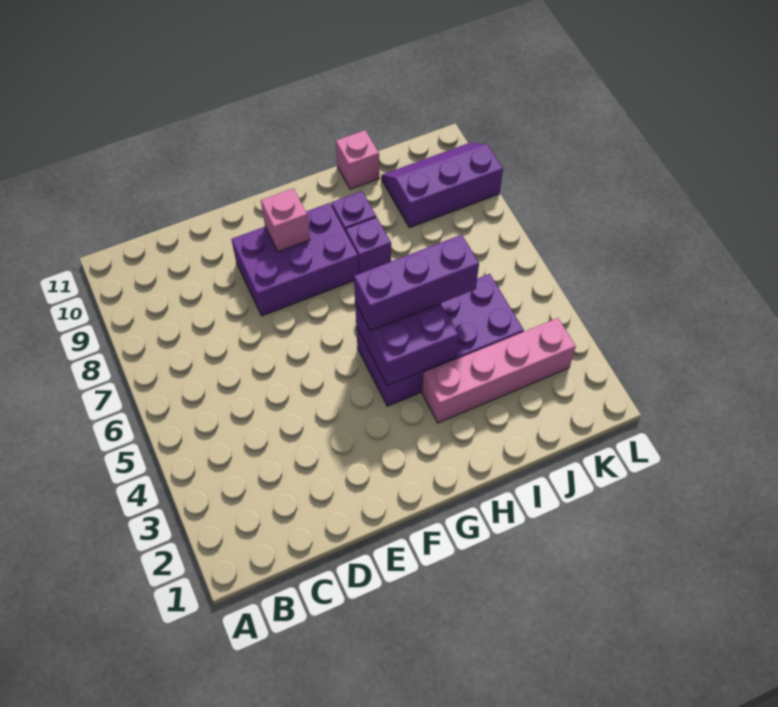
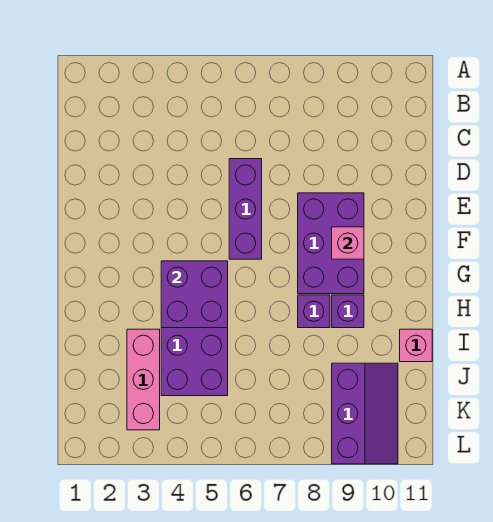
purple brick G5:I5 level 3 -> purple brick D6:F6 level 1
pink brick H3:K3 level 1 -> pink brick I3:K3 level 1

